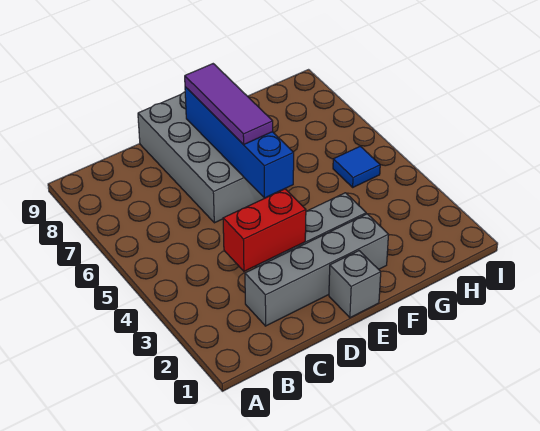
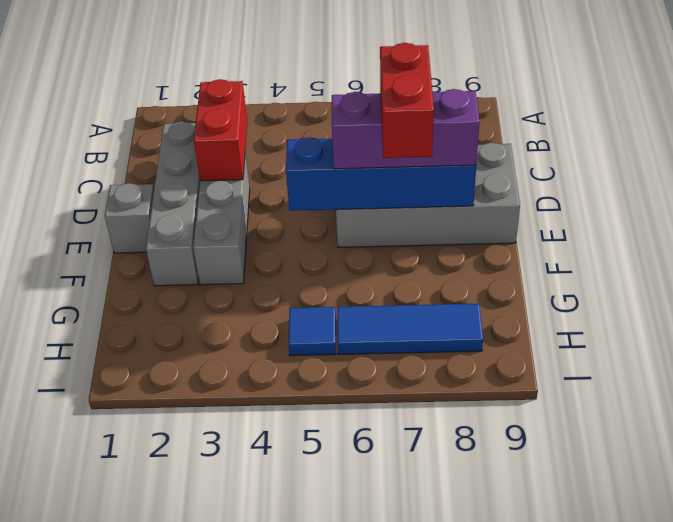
purple tile E6:E8 level 3 -> purple brick E6:E8 level 3
none -> red brick E7:F7 level 4
none -> blue tile H6:H8 level 1

